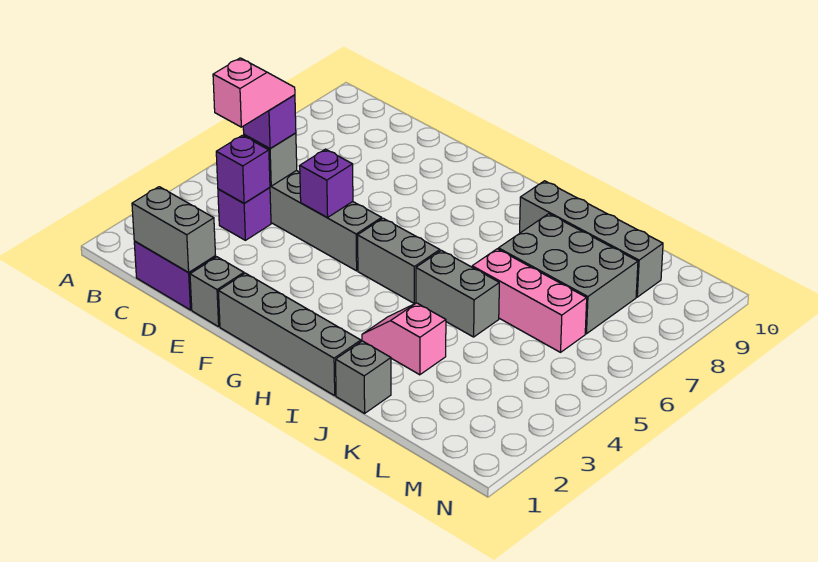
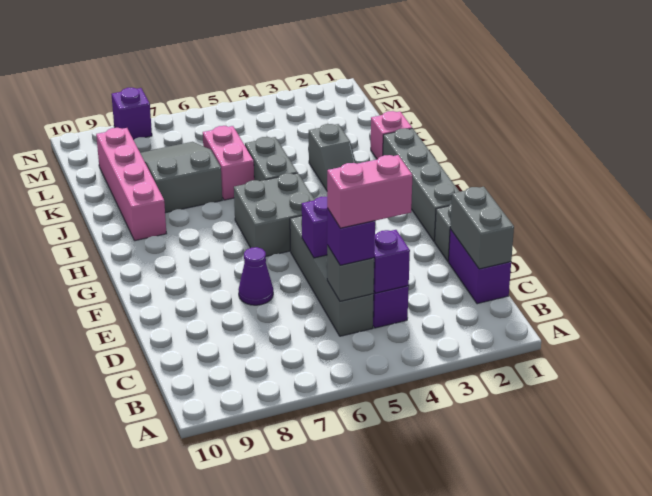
pink slope C4:C5 level 4 top 4 -> pink brick C4:C5 level 4
none -> purple cone E7 level 1
grey brick G5:H5 level 1 -> grey brick G5:H6 level 1
pink slope I3:J3 level 1 top J -> grey slope I3:J3 level 1 top J
grey brick I9:L9 level 1 -> pink brick I9:L9 level 1
grey brick J1 level 1 -> pink brick J1 level 1
pink brick J6:L6 level 1 -> pink brick J6:K6 level 1
grey brick J7:L8 level 1 -> grey slope J7:L8 level 1 top J
none -> purple brick N8 level 1

